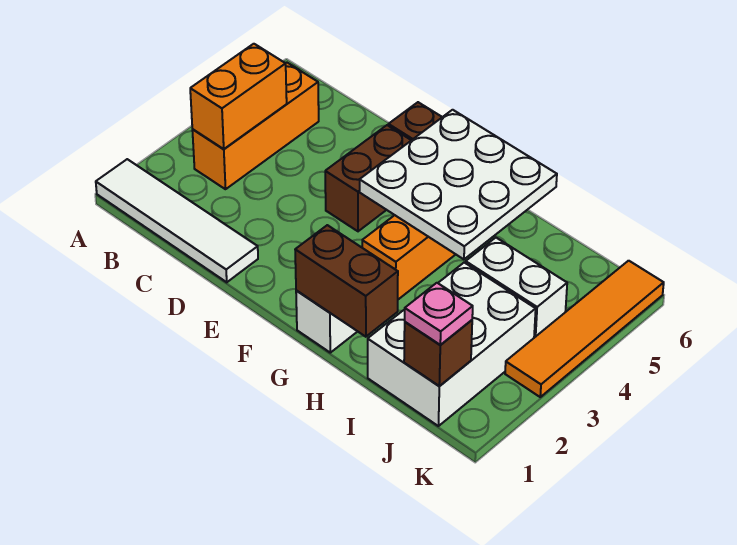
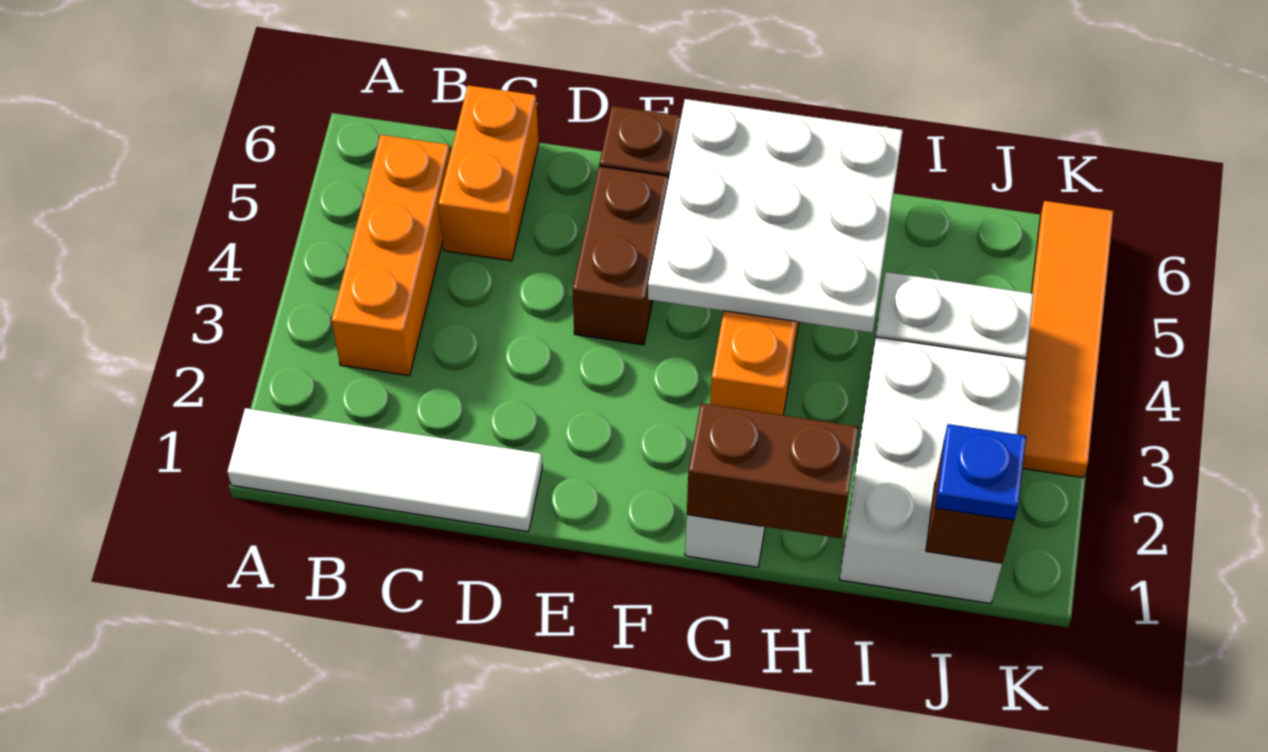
orange brick B3:B4 level 2 -> orange brick C5:C6 level 1
pink plate J1 level 3 -> blue plate J1 level 3

